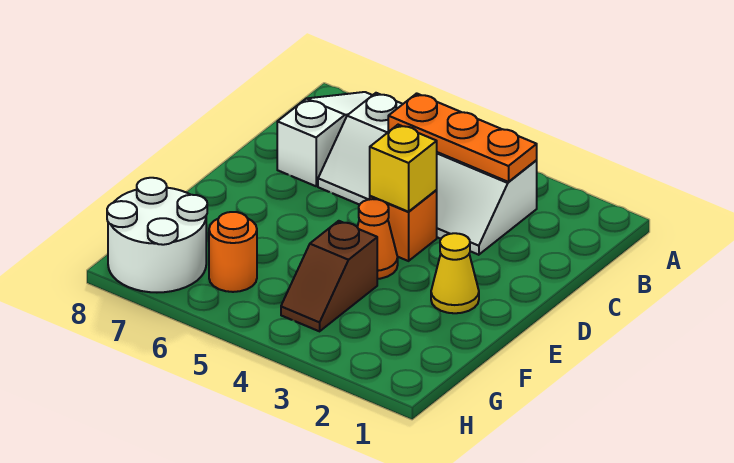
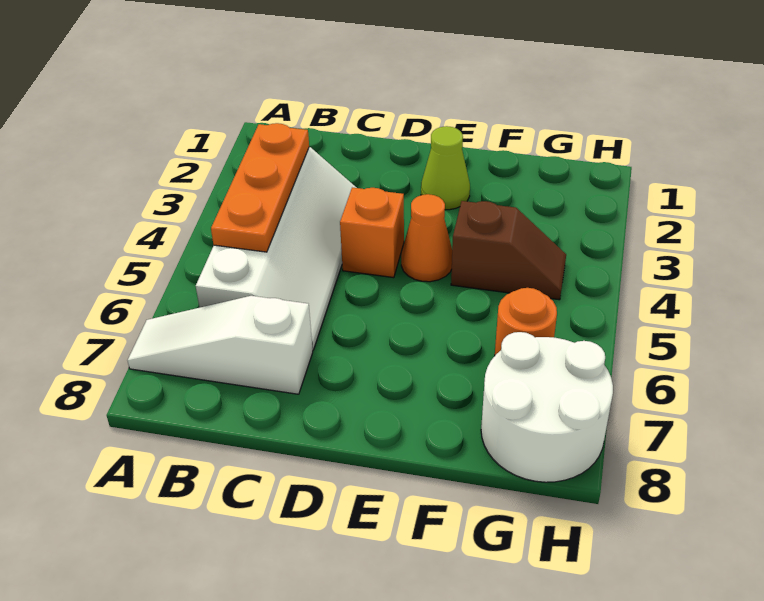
yellow brick D4 level 2 -> none
yellow cone E2 level 1 -> lime cone E2 level 1

